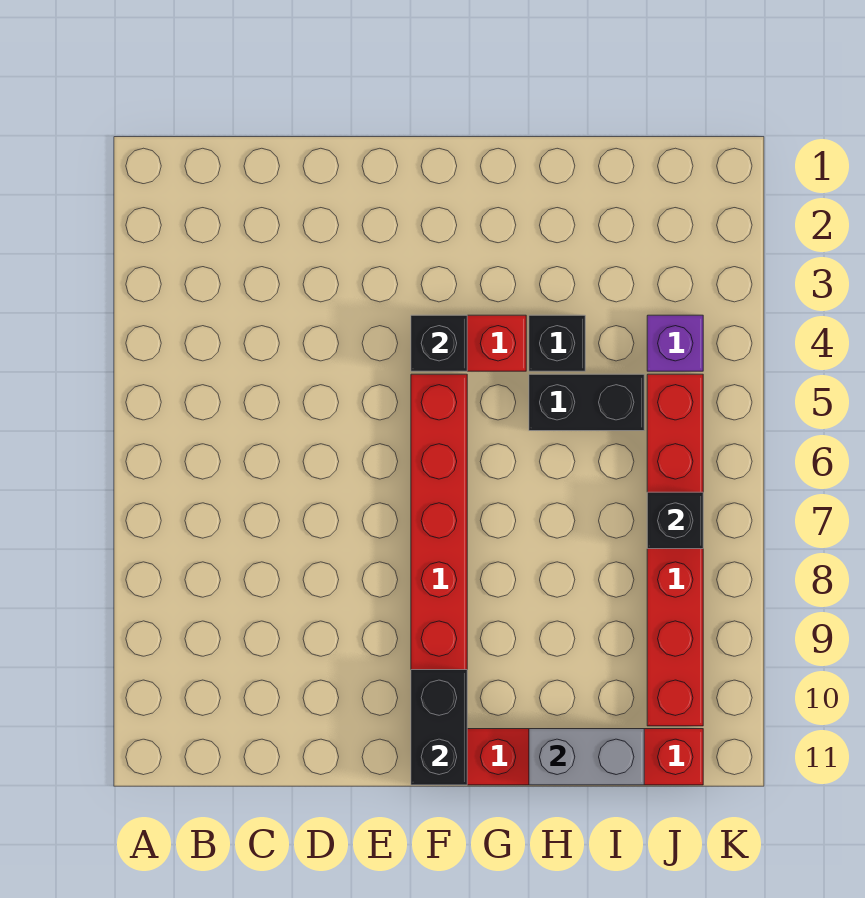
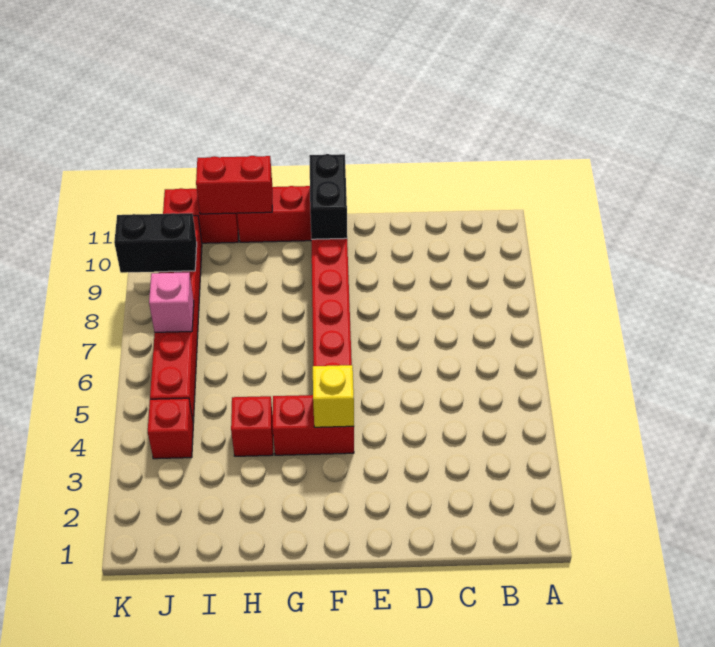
black brick F4 level 2 -> yellow brick F4 level 2
black brick H4 level 1 -> red brick H4 level 1
black brick H5:I5 level 1 -> black brick J9:K9 level 2
grey brick H11:I11 level 2 -> red brick H11:I11 level 2
purple brick J4 level 1 -> red brick J4 level 1
black brick J7 level 2 -> pink brick J7 level 2

